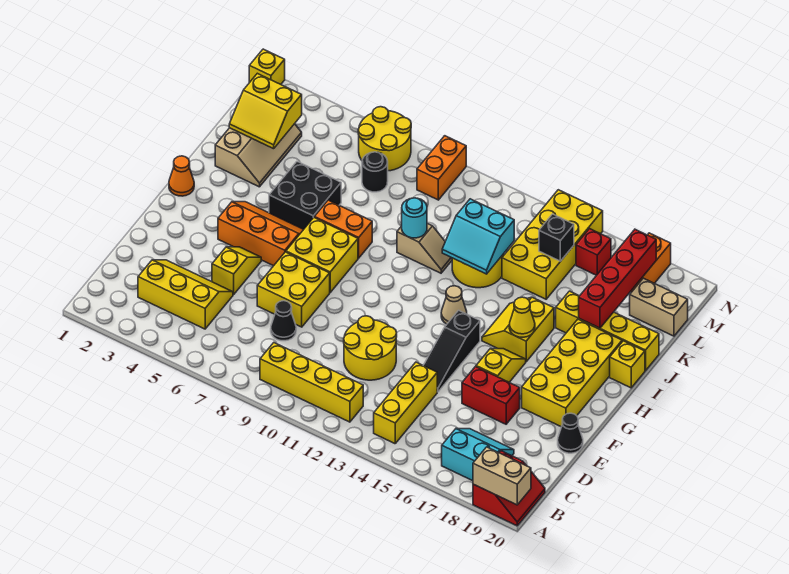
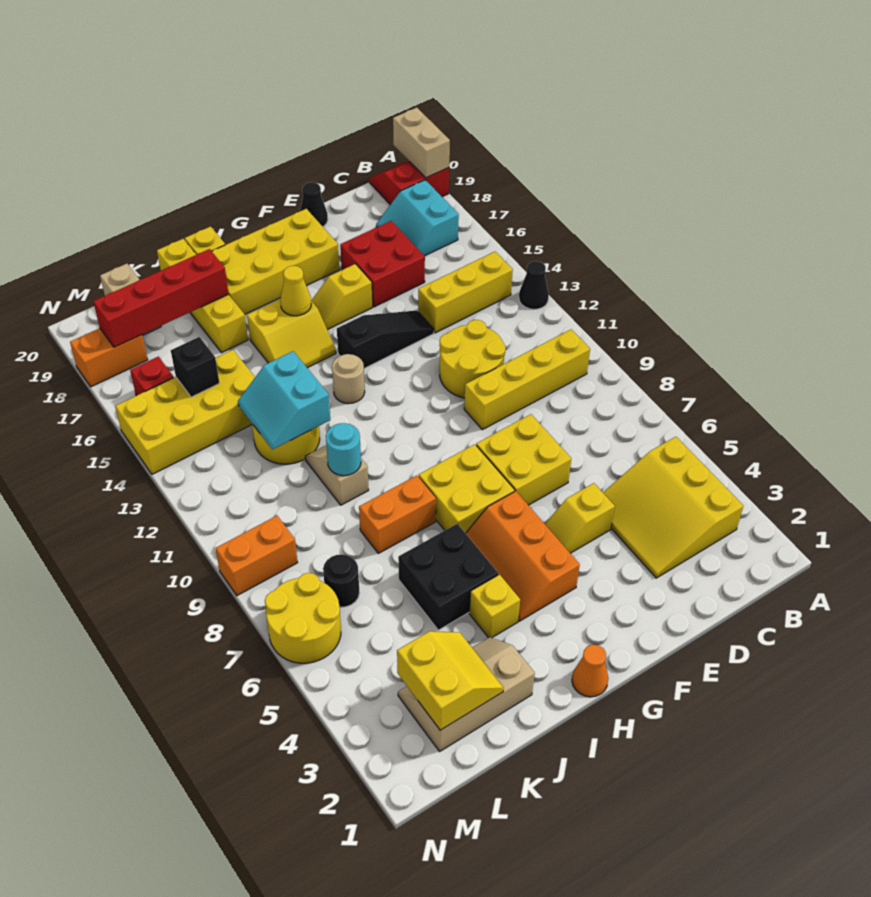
yellow brick B9:B12 level 1 -> yellow brick B10:E10 level 1
yellow slope C3:D5 level 1 top C -> yellow slope B3:D5 level 1 top B
black cone D8 level 1 -> black cone A13 level 1
red brick E16:E17 level 1 -> red brick D16:E17 level 1
tan cone H13 level 1 -> tan round brick H13 level 1
orange brick I7:I8 level 1 -> orange brick I8:J8 level 1
cyan slope J12:K13 level 2 top K -> cyan slope J12:K13 level 2 top J
yellow brick N1 level 1 -> yellow brick I4 level 1

